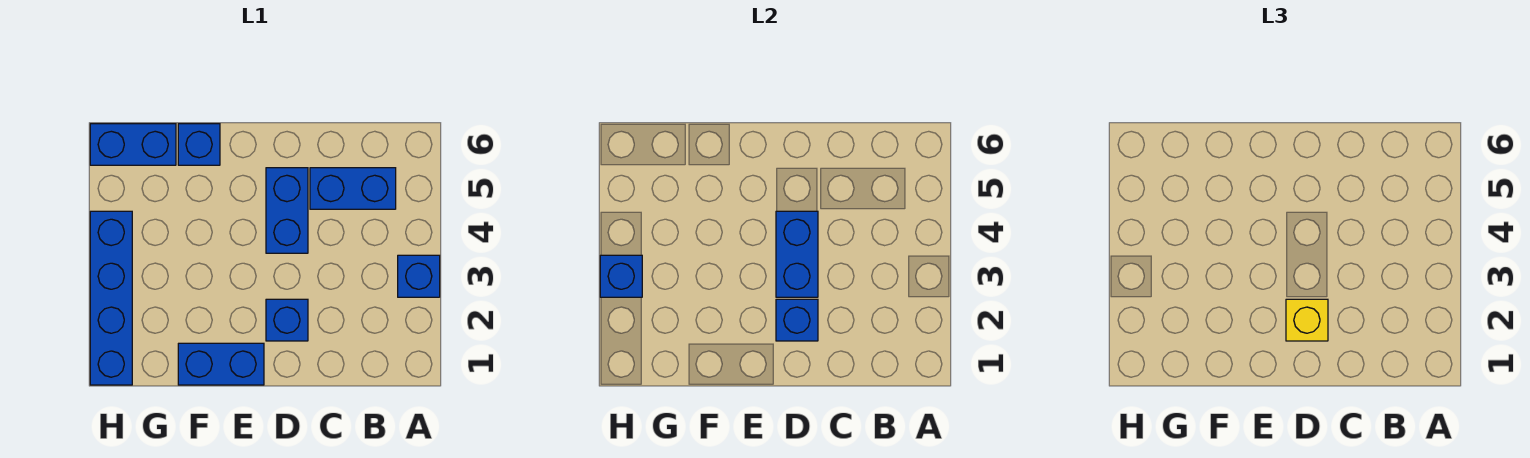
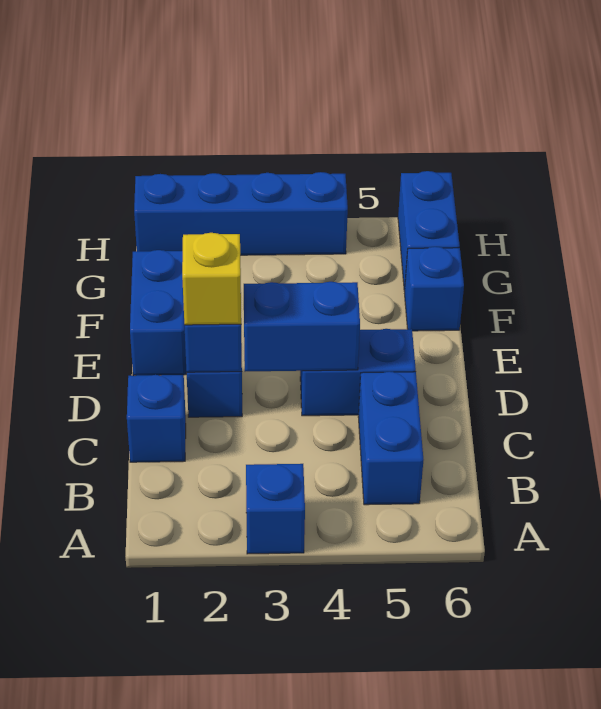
blue brick H3 level 2 -> blue brick C1 level 1

